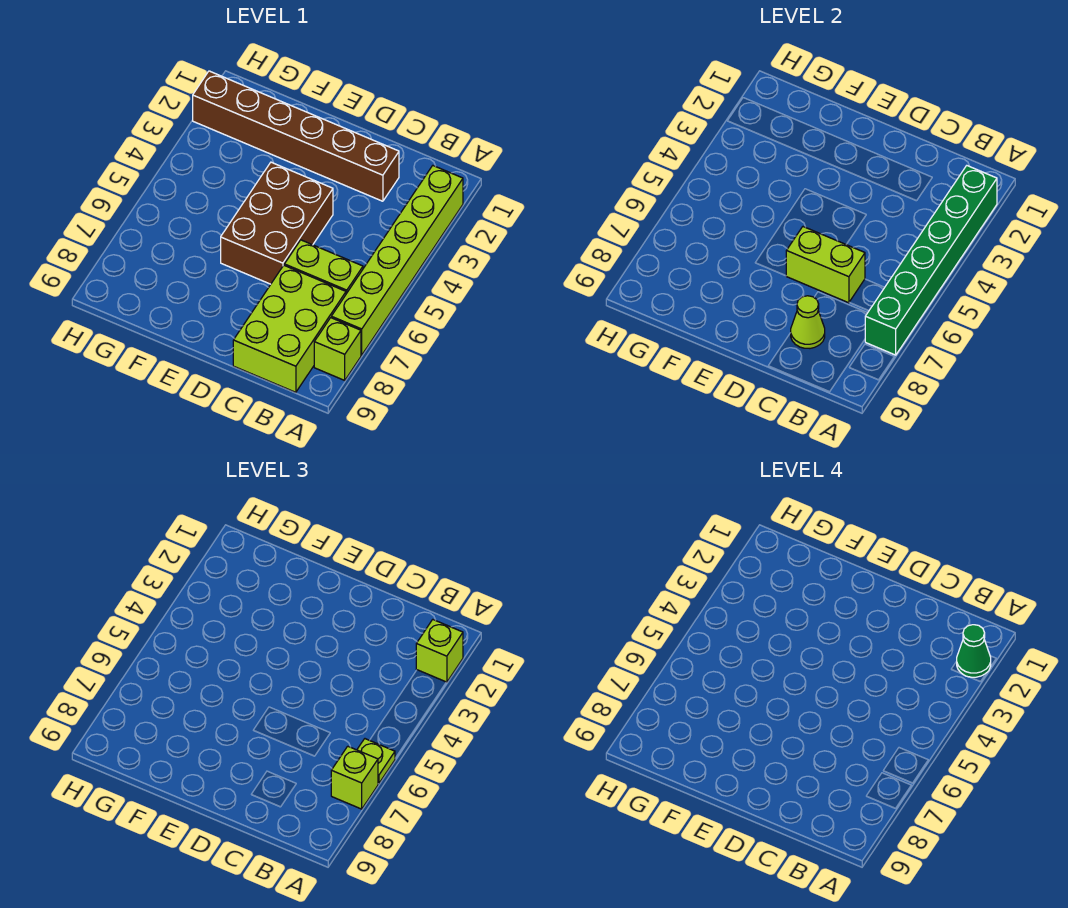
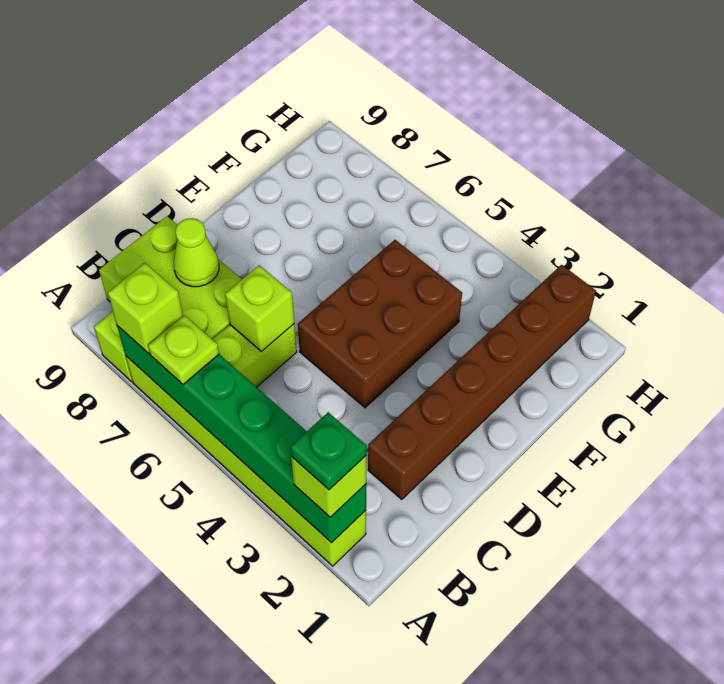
green cone A2 level 4 -> green plate A2 level 4
lime brick C6:D6 level 2 -> lime brick C6 level 2
brown brick D4:E6 level 1 -> brown brick D4:F5 level 1

